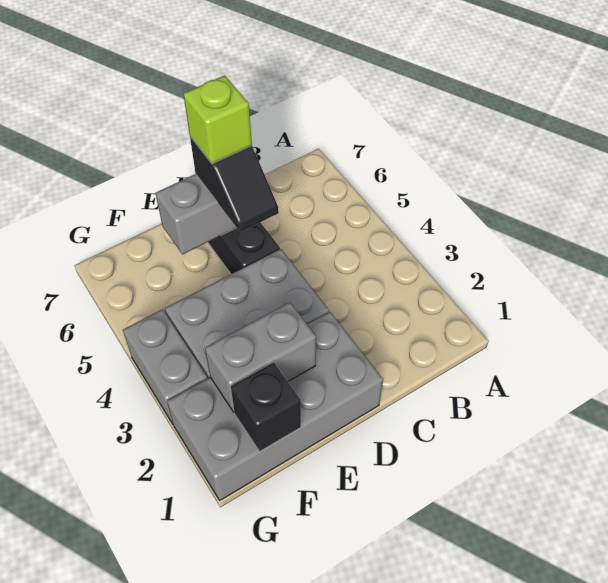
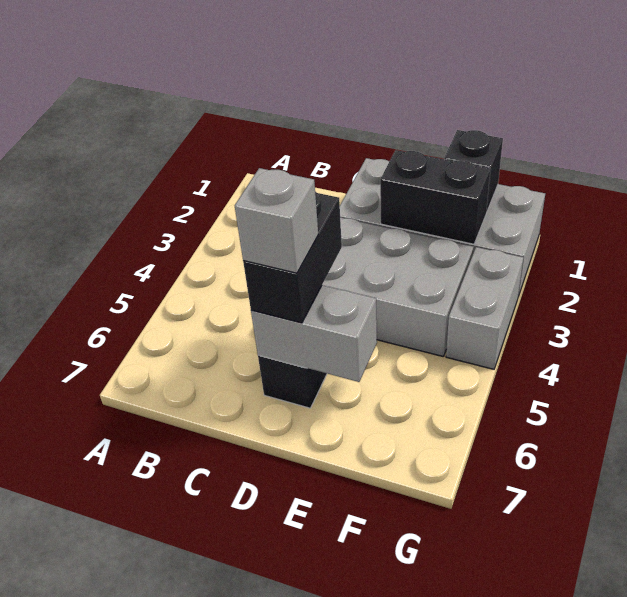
black slope D5:D6 level 3 top 6 -> black brick D5:D6 level 3
lime brick D6 level 4 -> grey brick D6 level 4
grey brick E2:F2 level 2 -> black brick E2:F2 level 2

